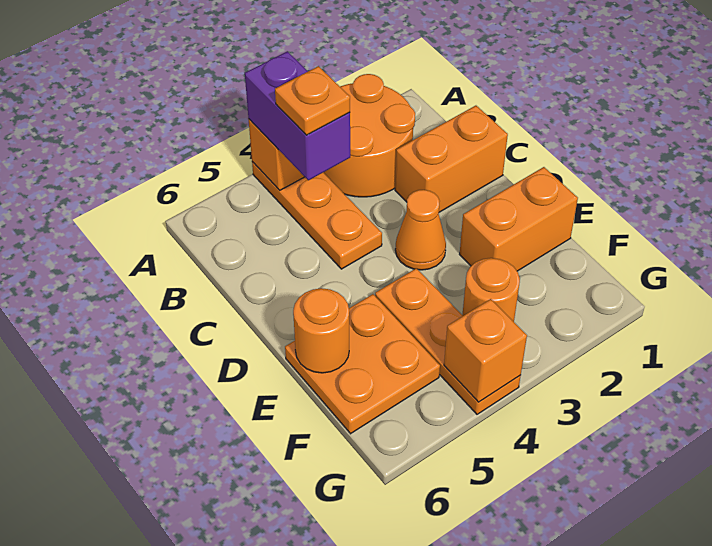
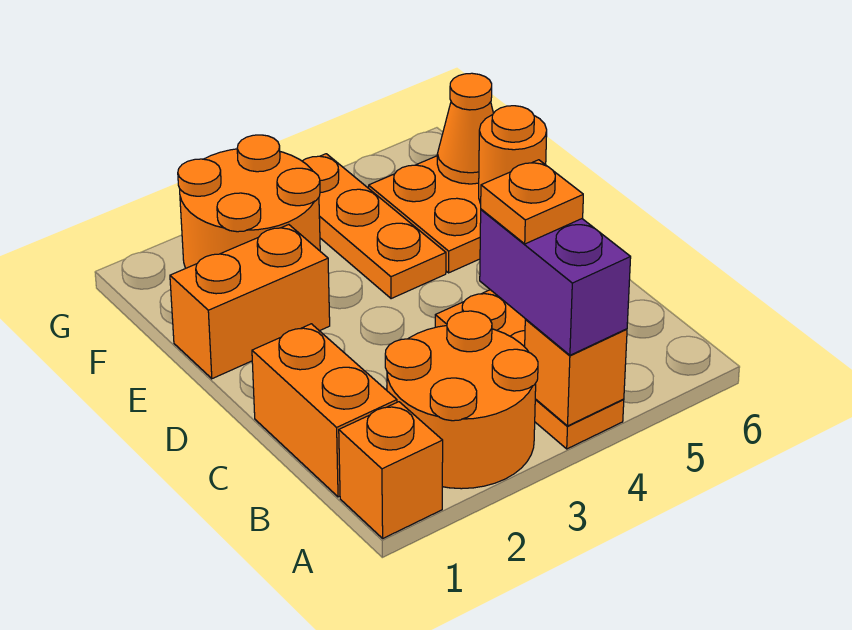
orange brick C1:C2 level 1 -> orange brick B1:C1 level 1
orange cone D3 level 1 -> orange cone F6 level 2
orange round brick F3 level 1 -> orange round brick F2:G3 level 1
orange brick G4 level 2 -> orange brick A1 level 1

